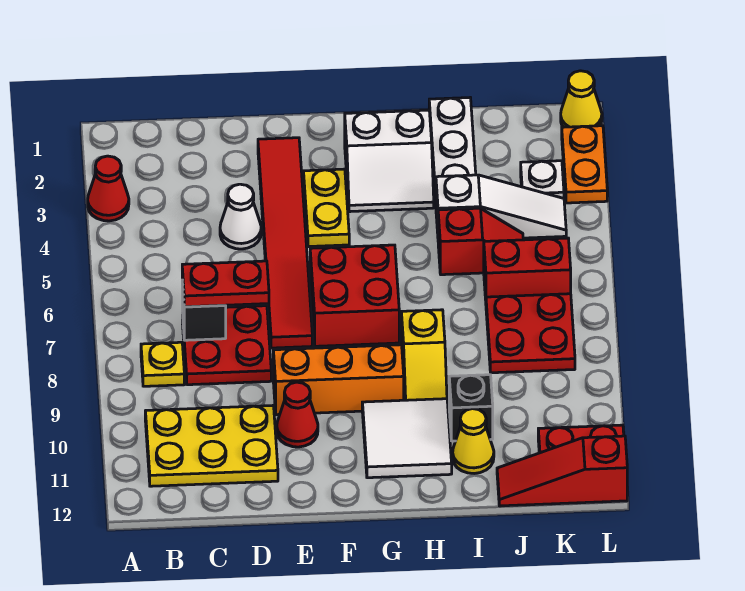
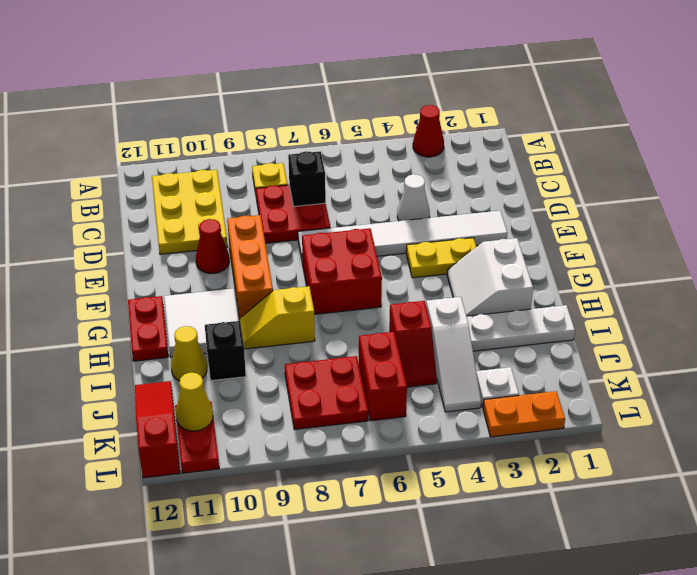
red plate C7:D7 level 3 -> red plate G12:H12 level 1
red tile E2:E7 level 1 -> white tile E2:E7 level 1
yellow cone L1 level 1 -> yellow cone K11 level 2

